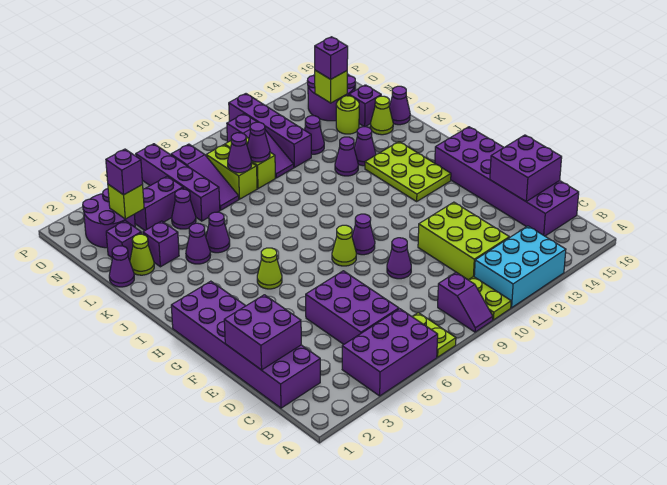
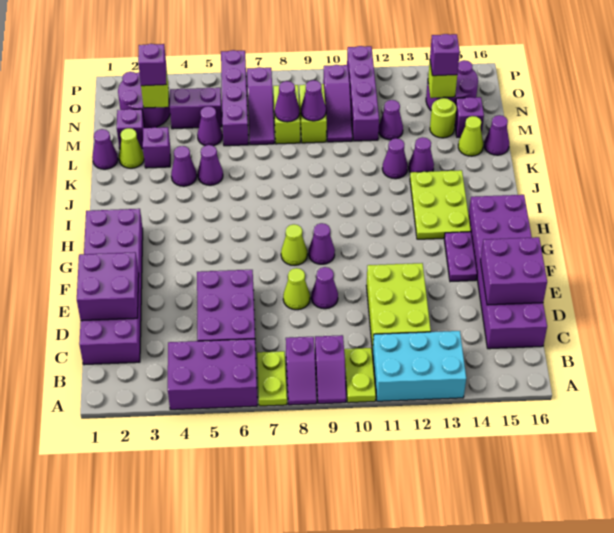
none -> purple slope A8:B8 level 1 top B
none -> purple plate F14:G14 level 1
lime cone H5 level 1 -> lime cone E8 level 1

